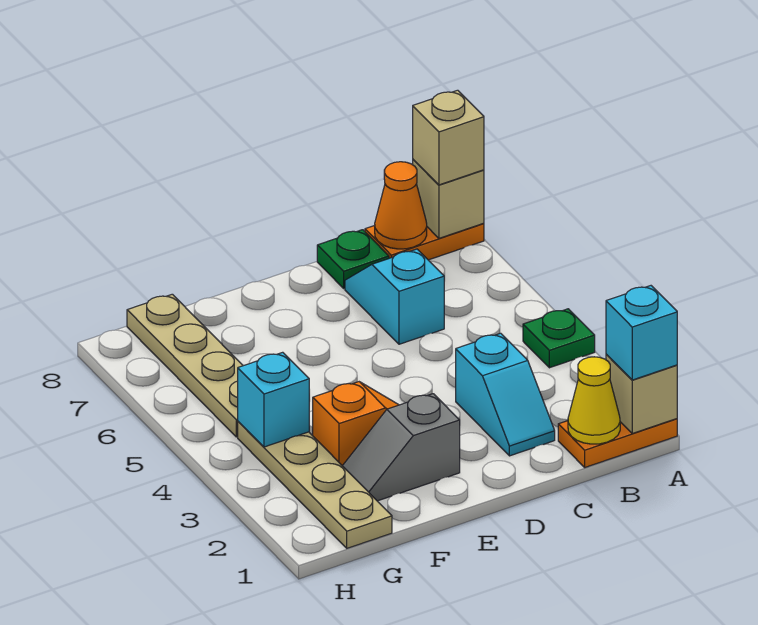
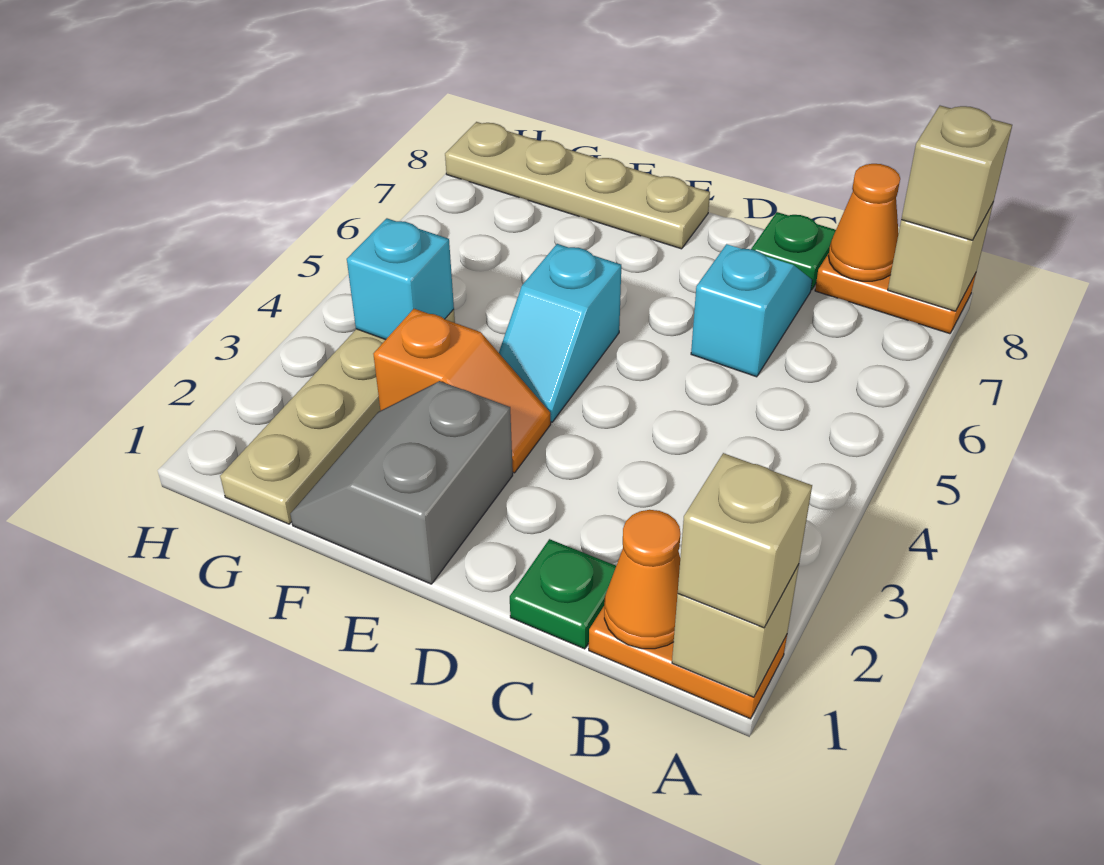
cyan brick A1 level 3 -> tan brick A1 level 3
green plate A4 level 1 -> green plate C1 level 1
yellow cone B1 level 2 -> orange cone B1 level 2
cyan slope C2:C3 level 1 top 3 -> cyan slope E4:E5 level 1 top 5
grey slope E2:F2 level 1 top E -> grey slope E1:F2 level 1 top E
tan plate G5:G8 level 1 -> tan plate E8:H8 level 1

